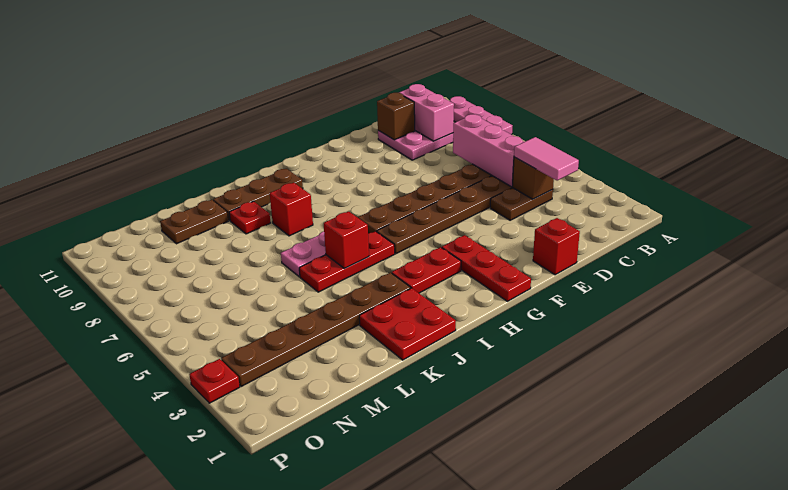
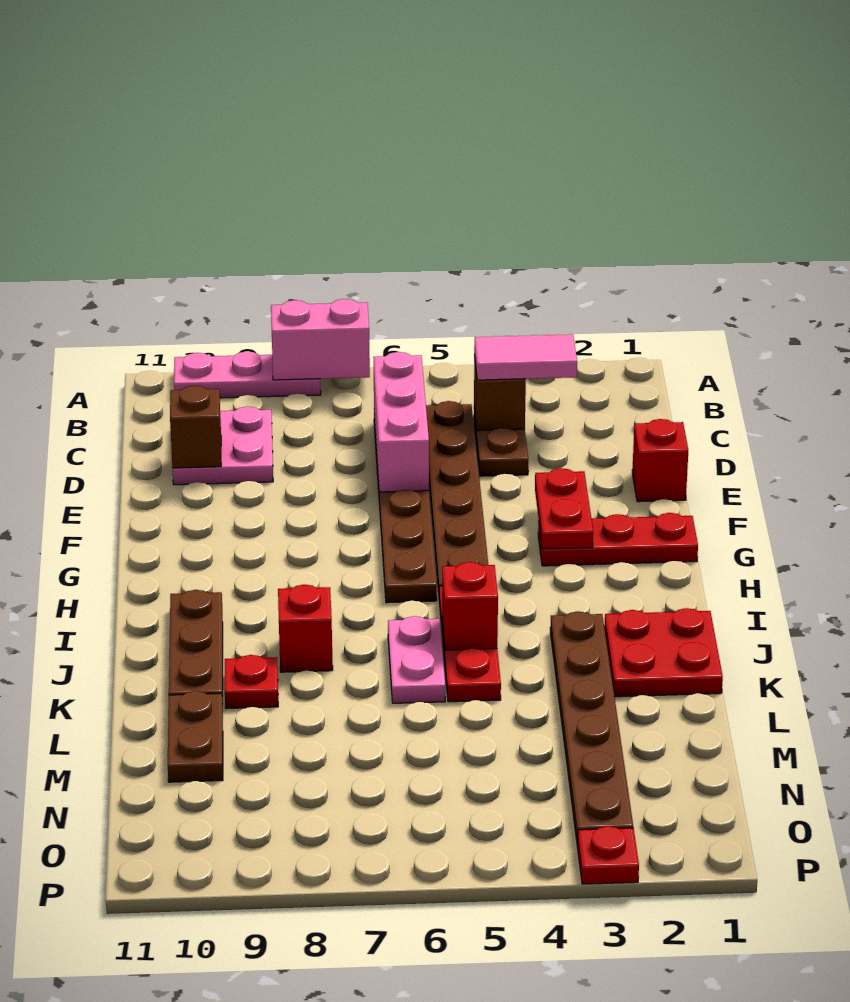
pink brick C5:C7 level 2 -> pink brick C6:E6 level 2
pink brick C9:C10 level 2 -> pink brick A7:A8 level 2
red plate H3:I3 level 1 -> red plate F3:G3 level 2

